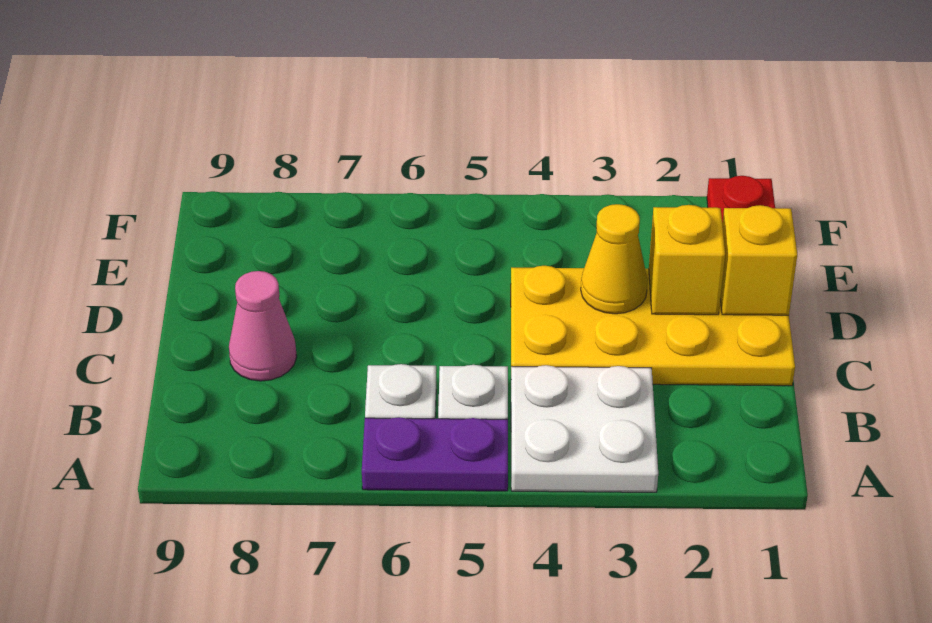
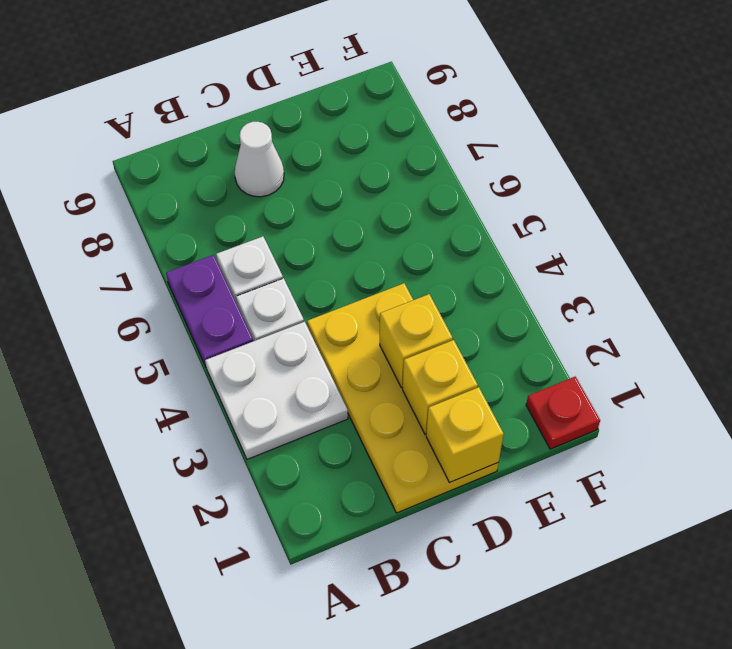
pink cone C8 level 1 -> white cone C8 level 1
yellow cone D3 level 2 -> yellow brick D3 level 2

